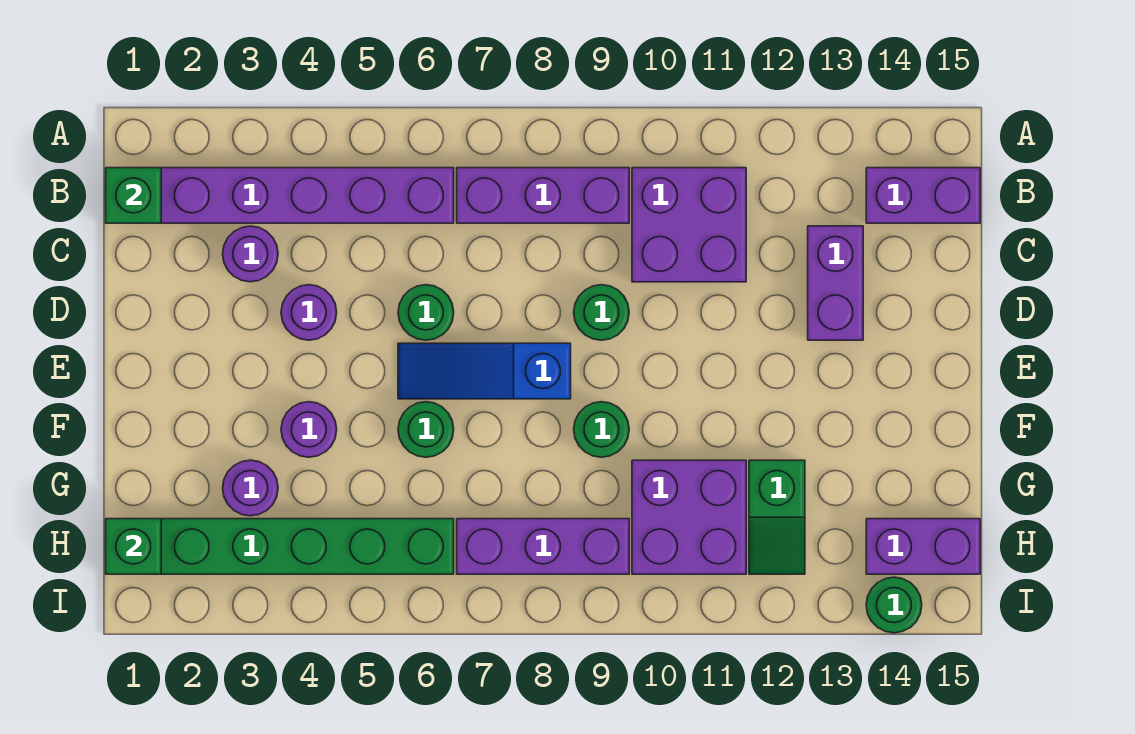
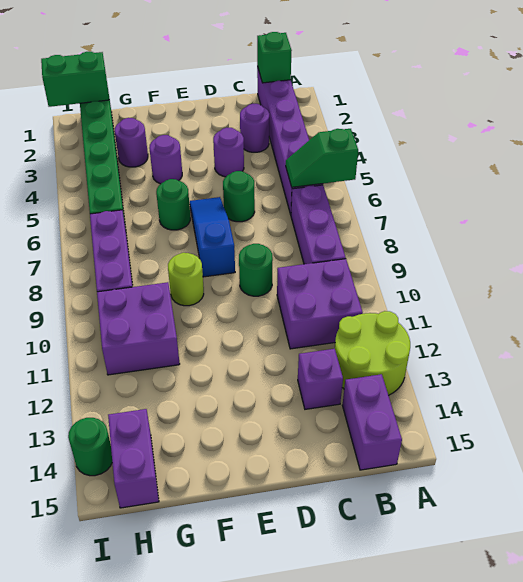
none -> lime round brick A12:B13 level 1
purple brick C13:D13 level 1 -> purple brick C13 level 1
green round brick F9 level 1 -> lime round brick F9 level 1
green slope G12:H12 level 1 top G -> green slope A6:B6 level 2 top A
green brick H1 level 2 -> green brick H1:I1 level 2

